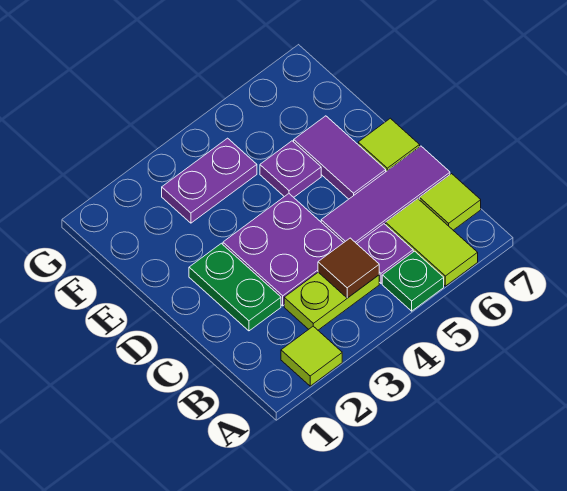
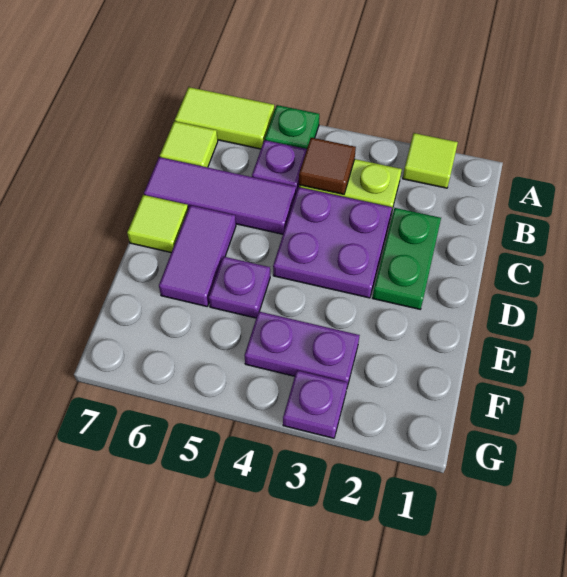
lime tile A6:B6 level 1 -> lime tile A6:A7 level 1
none -> purple plate G3 level 1

